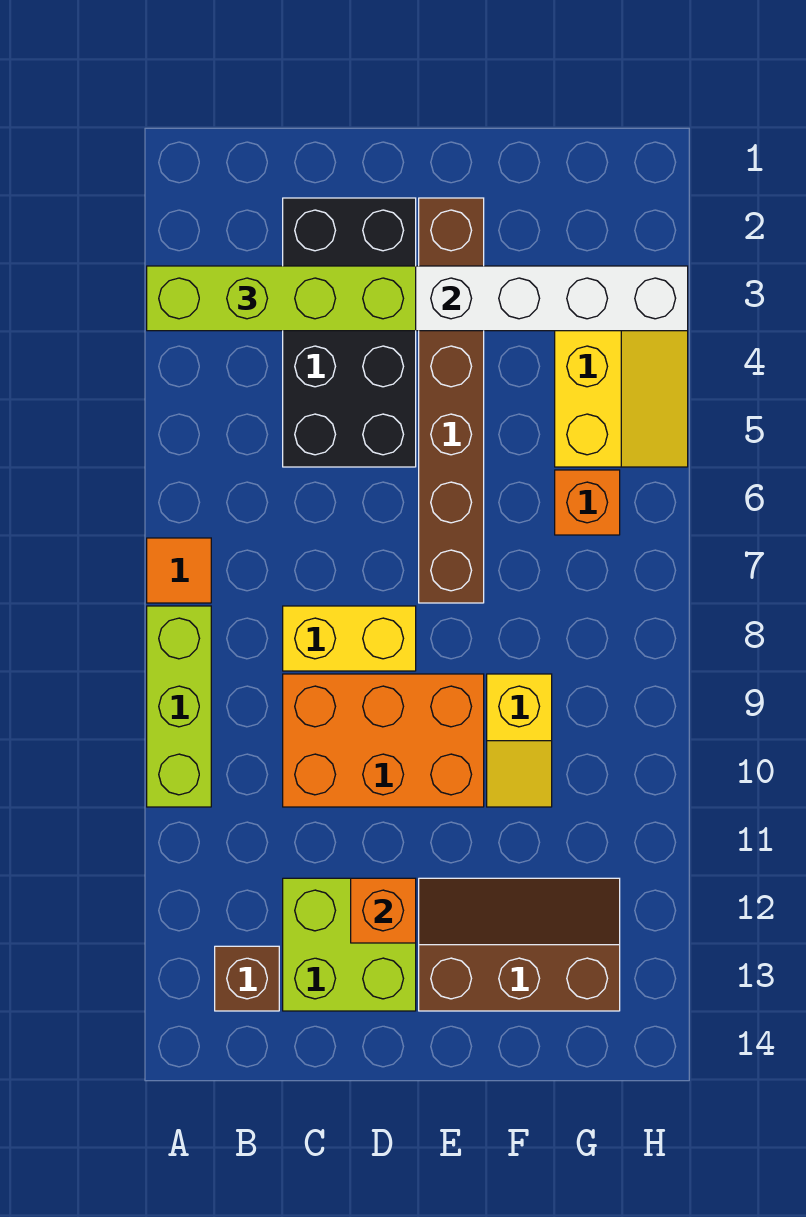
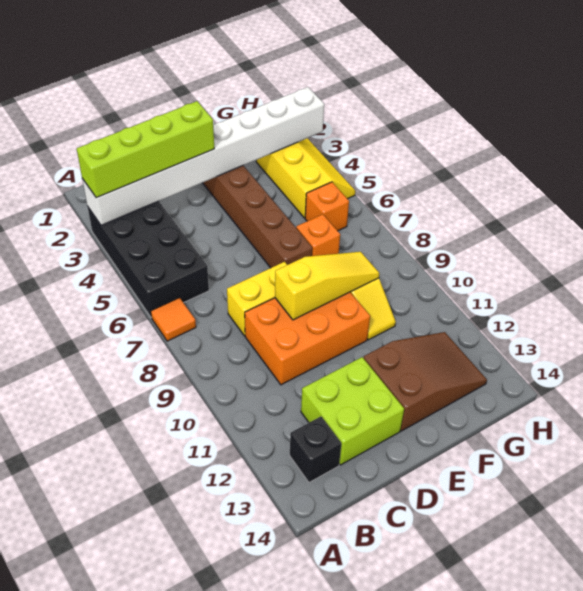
lime brick A8:A10 level 1 -> none
brown brick B13 level 1 -> black brick B13 level 1
black brick C2:D5 level 1 -> black brick A3:B6 level 1
none -> yellow slope D9:F9 level 2 top D
orange brick D12 level 2 -> orange brick F7 level 1
brown slope E12:G13 level 1 top 13 -> brown slope E12:G13 level 1 top E

